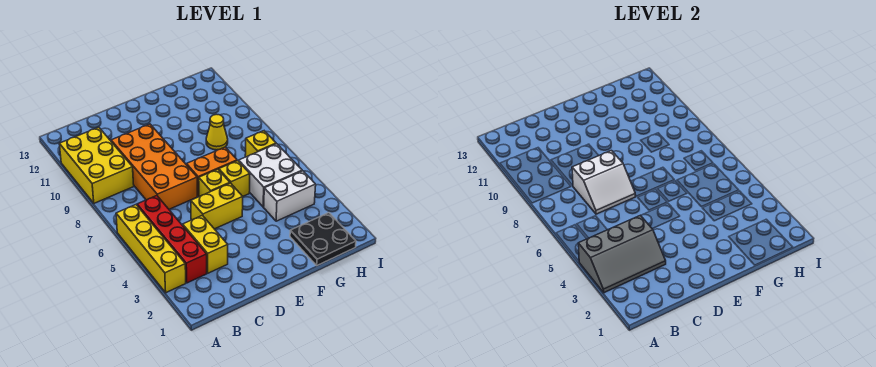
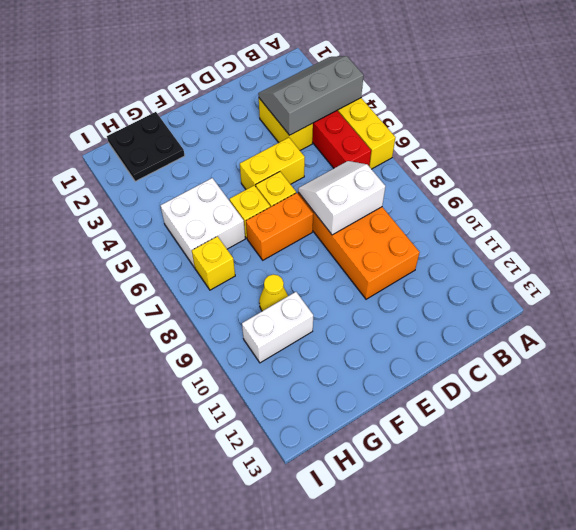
yellow brick A9:B11 level 1 -> none
white brick G4:H4 level 1 -> white brick G10:H10 level 1

